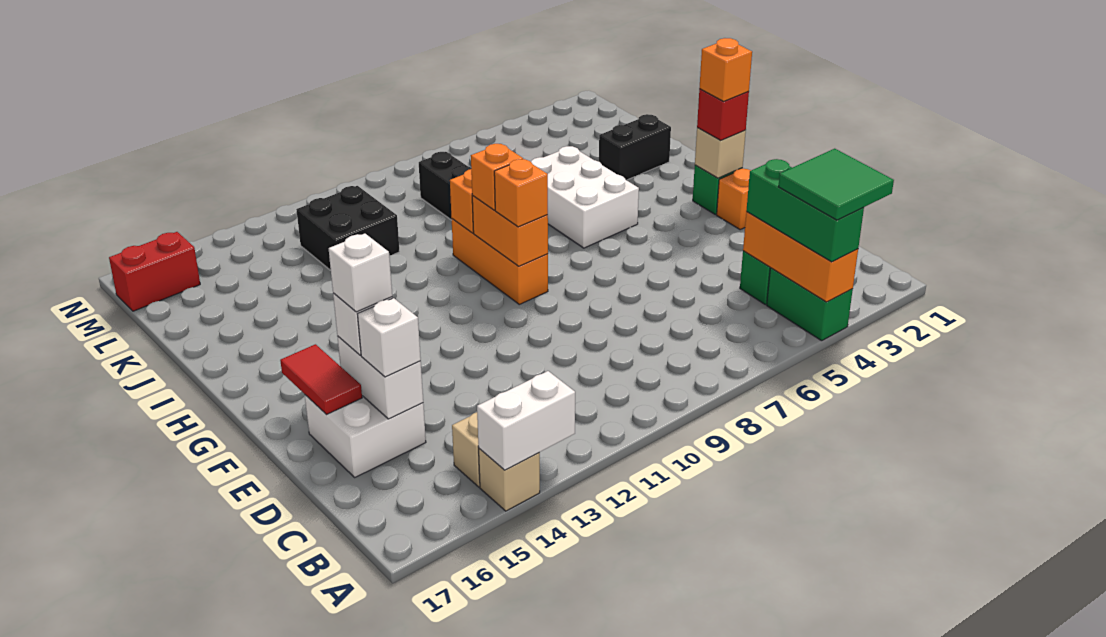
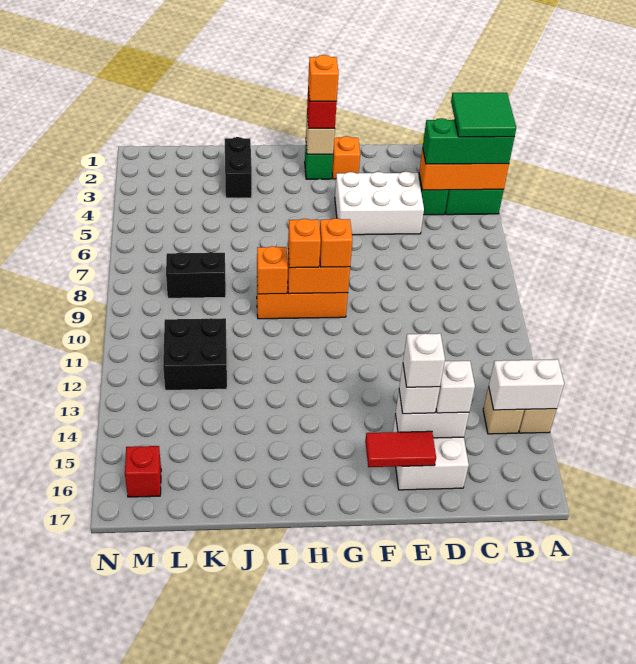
white brick A13:A14 level 2 -> white brick A14:B14 level 2
white brick H5:J6 level 1 -> white brick D4:F5 level 1
red brick M16:M17 level 1 -> red brick M16 level 1

